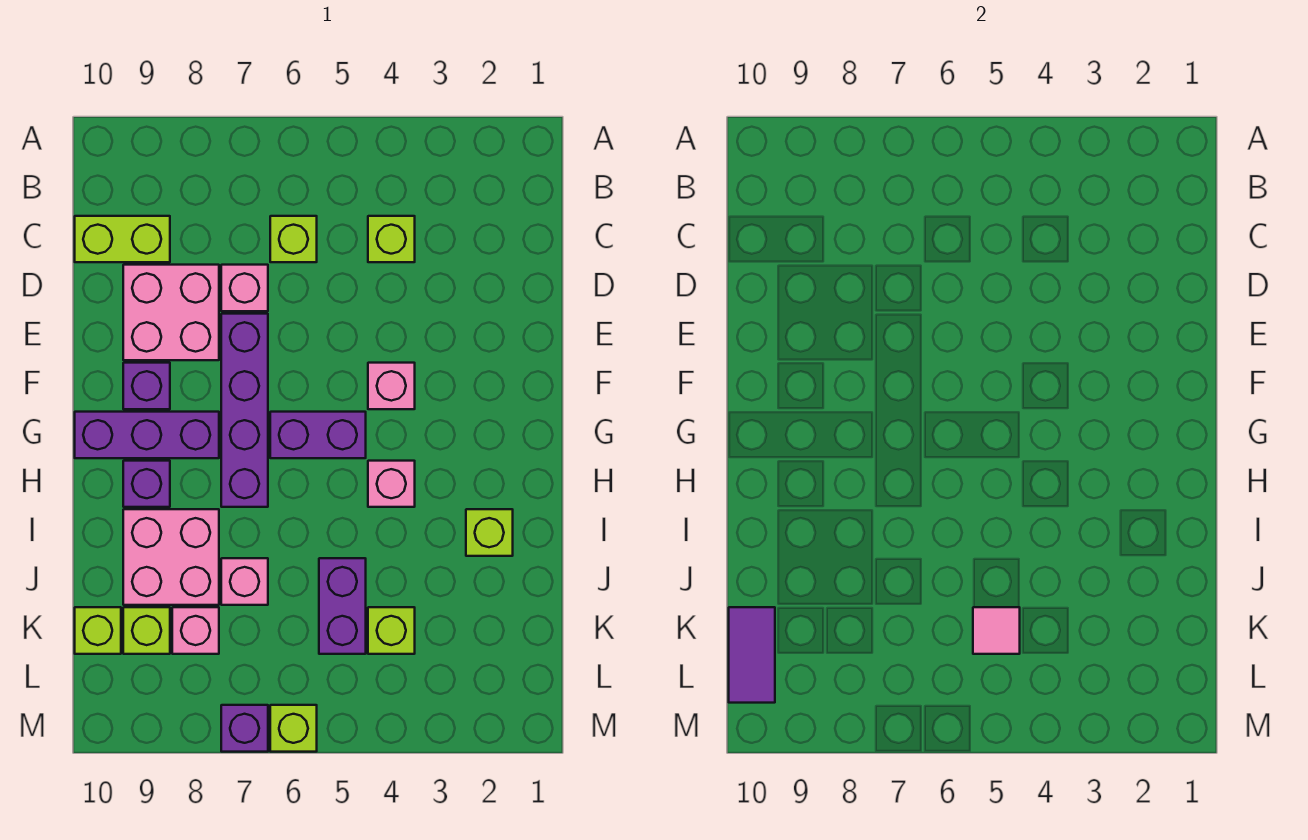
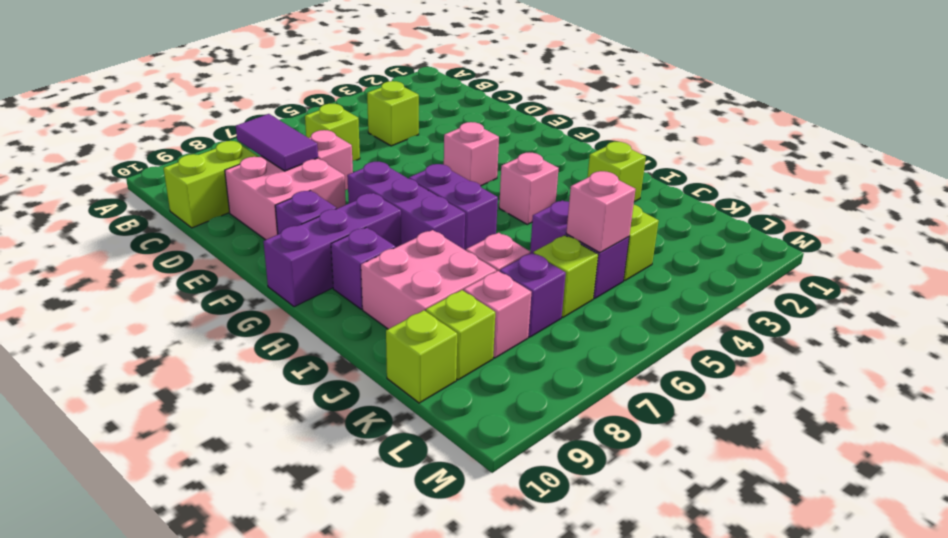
purple brick E7:H7 level 1 -> purple brick F7:H7 level 1
purple brick G5:G6 level 1 -> purple brick G6:H6 level 1
pink tile K5 level 2 -> pink brick K5 level 2
purple tile K10:L10 level 2 -> purple tile C8:D8 level 2
lime brick M6 level 1 -> lime brick K6 level 1
purple brick M7 level 1 -> purple brick K7 level 1

